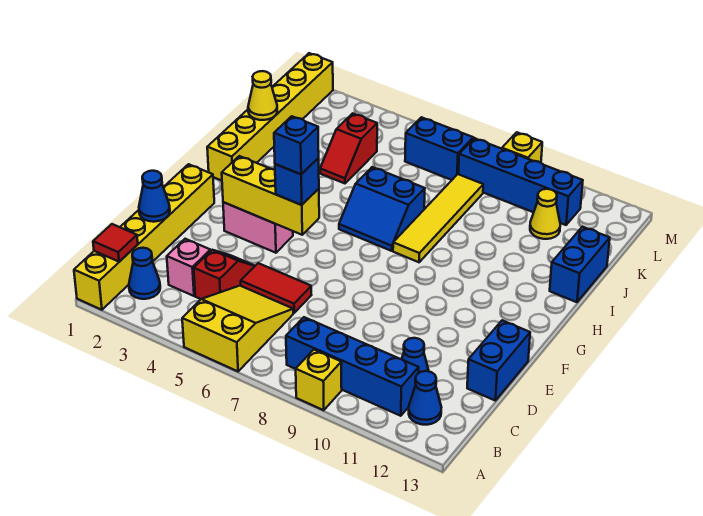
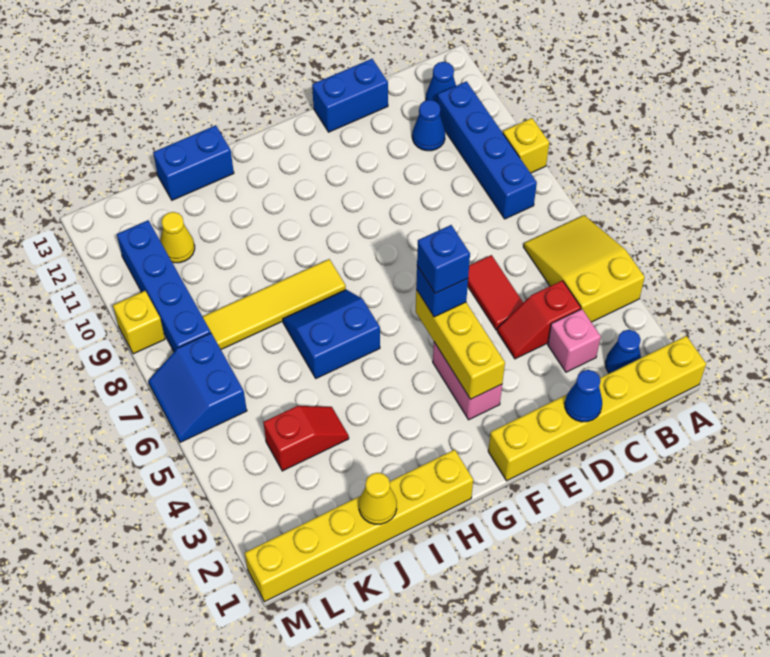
yellow slope A5:C6 level 1 top A -> yellow slope A4:B6 level 1 top 4
red tile B1 level 2 -> none
blue slope H6:I7 level 1 top I -> blue slope H6:I7 level 1 top 6

